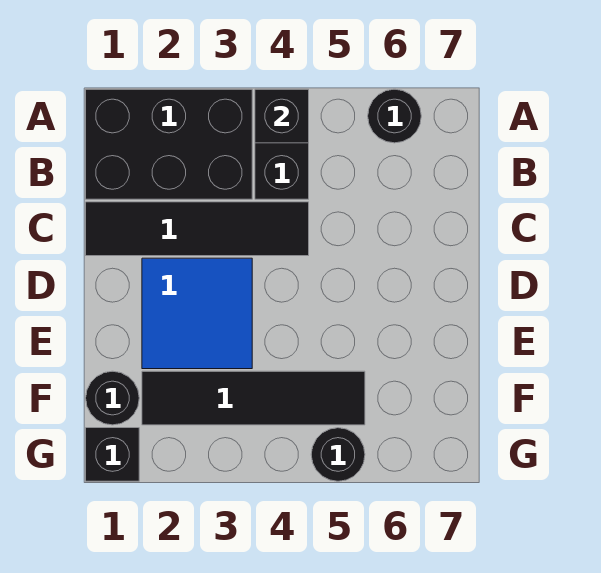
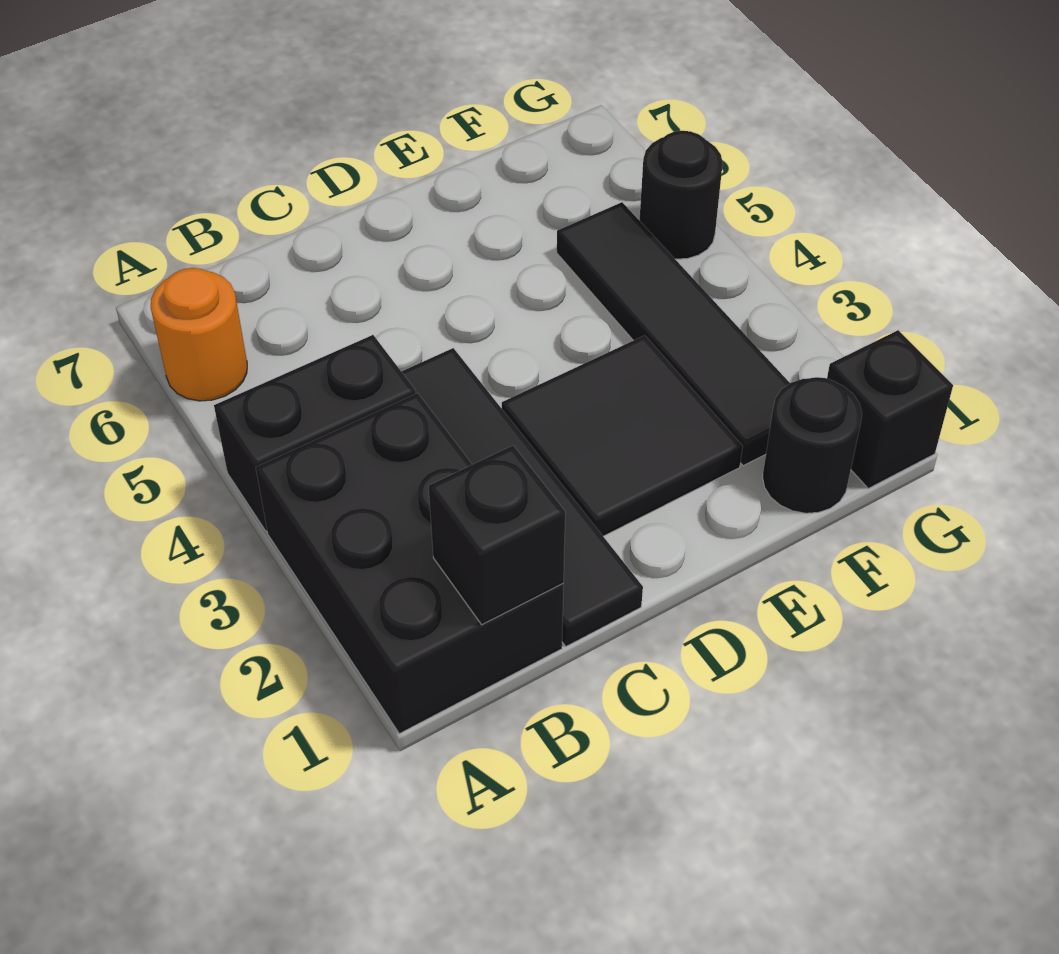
black brick A4 level 2 -> black brick B1 level 2
black round brick A6 level 1 -> orange round brick A6 level 1
blue tile D2:E3 level 1 -> black tile D2:E3 level 1

